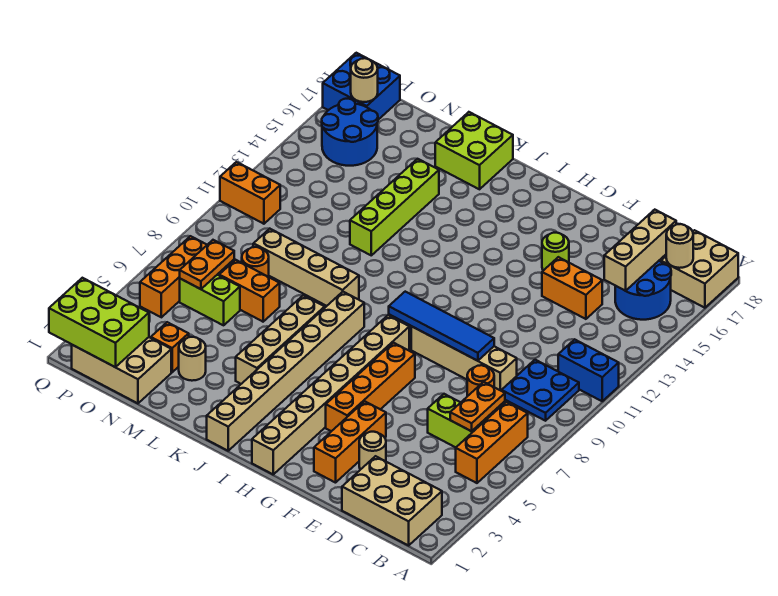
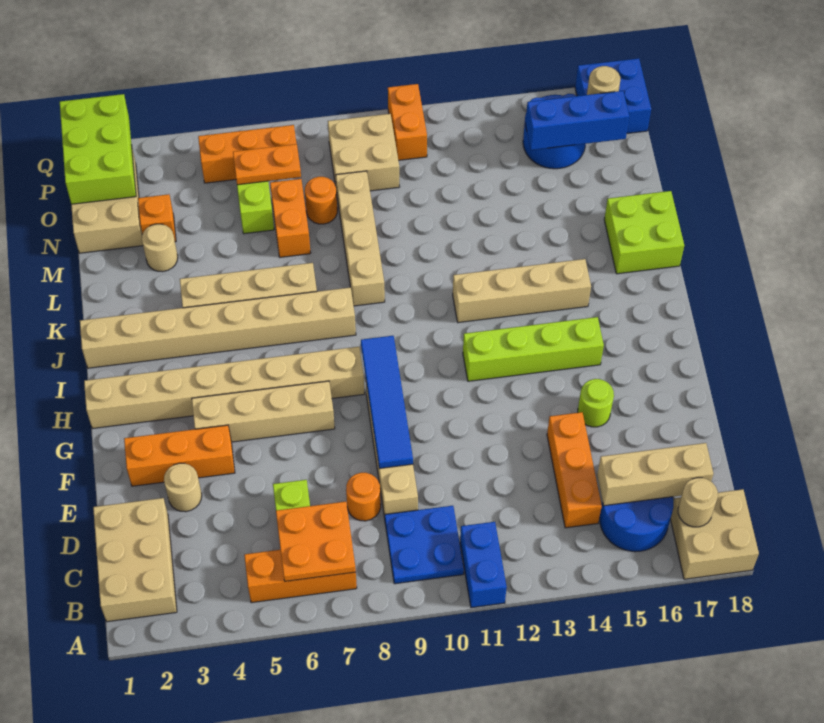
orange plate C6:C7 level 2 -> orange plate B6:C7 level 2
orange brick D14:E14 level 1 -> orange brick C14:E14 level 1
orange brick G4:G7 level 1 -> tan brick G4:G7 level 1
none -> tan brick J12:J15 level 1
lime brick L12:L15 level 1 -> lime brick H12:H15 level 1
none -> tan brick O9:P10 level 1
none -> blue brick O15:O17 level 2

